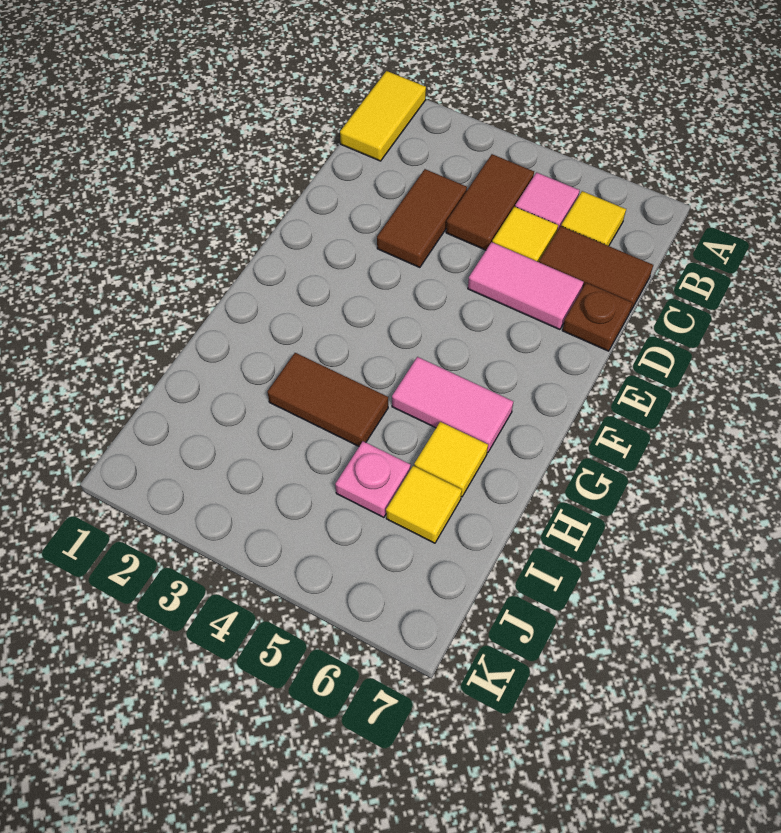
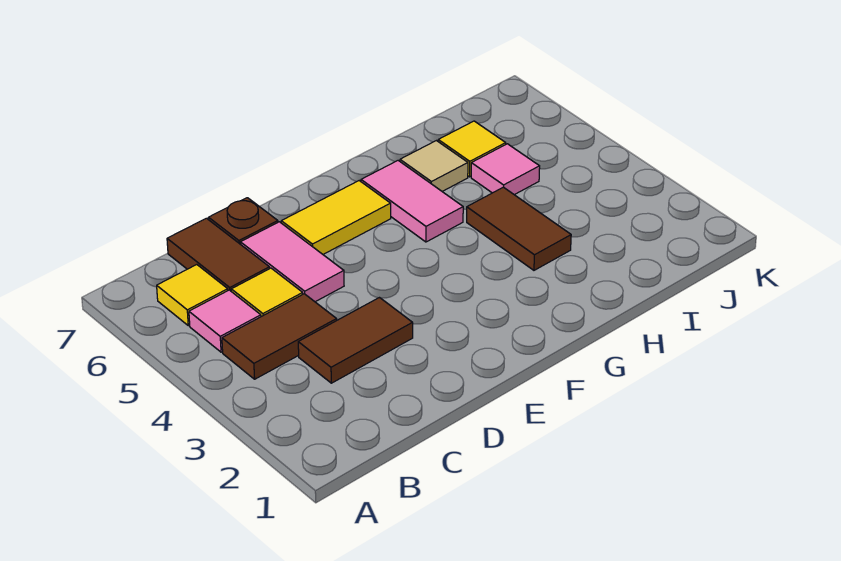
yellow tile A1:B1 level 1 -> yellow tile E6:F6 level 1
yellow tile H6 level 1 -> tan tile H6 level 1
pink plate I5 level 1 -> pink tile I5 level 1

